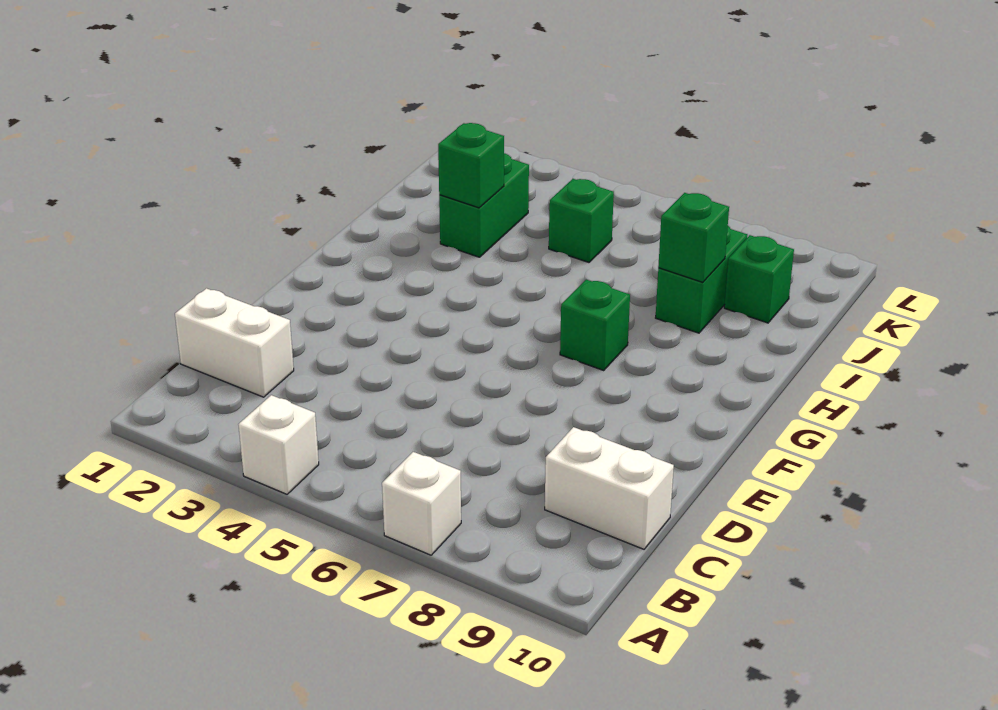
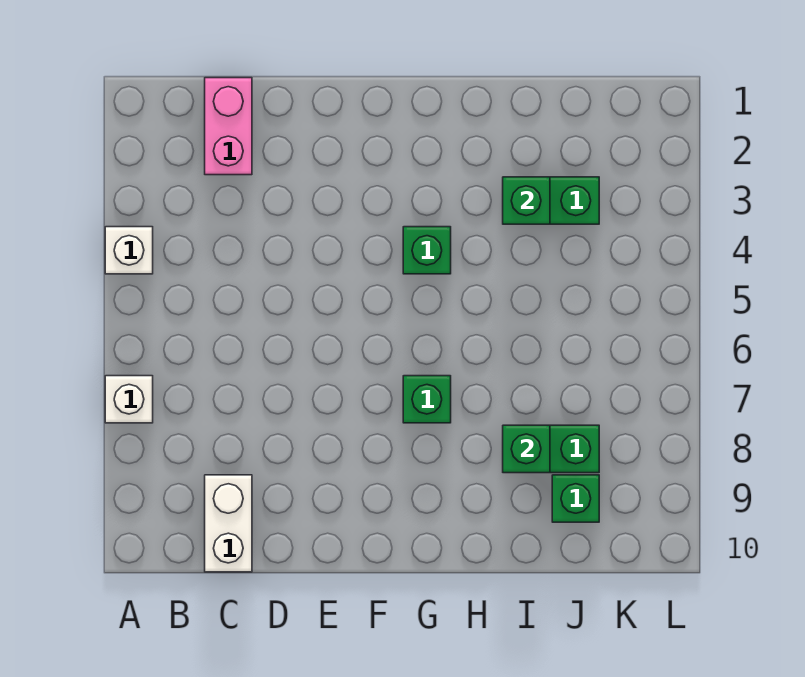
white brick C1:C2 level 1 -> pink brick C1:C2 level 1
green brick J5 level 1 -> green brick G4 level 1

